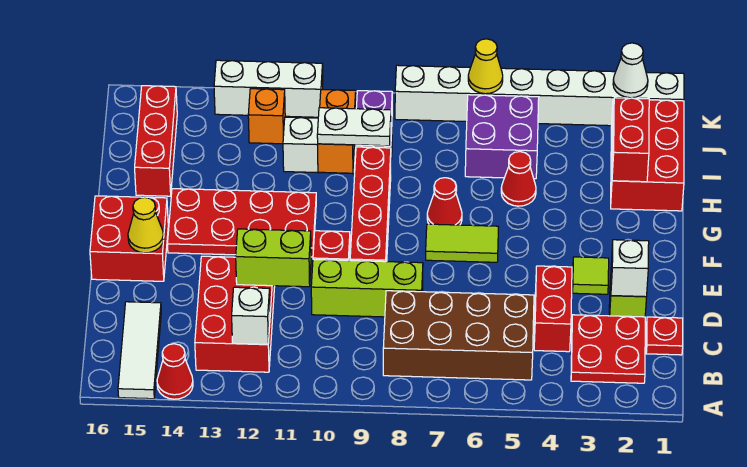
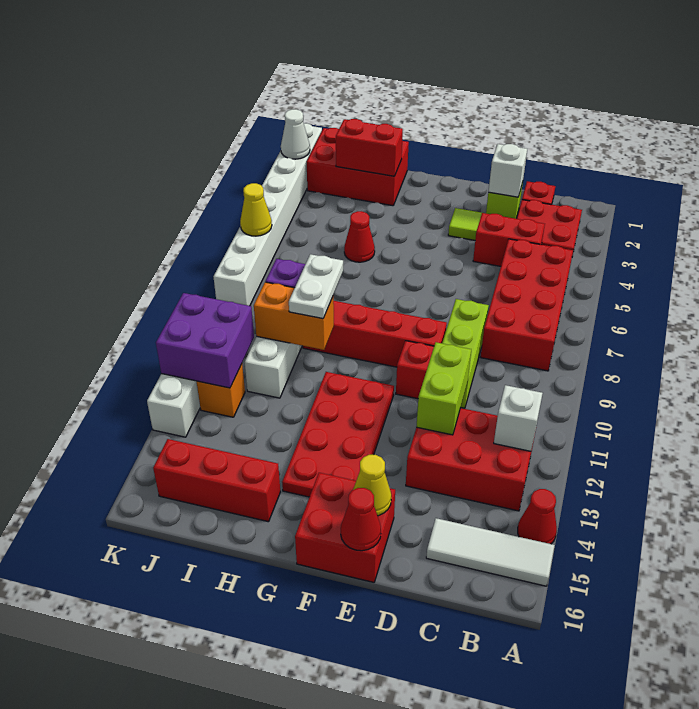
brown brick B5:C8 level 1 -> red brick B5:C8 level 1
lime tile F6:F7 level 1 -> none
red cone G7 level 1 -> red cone E16 level 2
purple brick I5:J6 level 1 -> purple brick J11:K12 level 2

